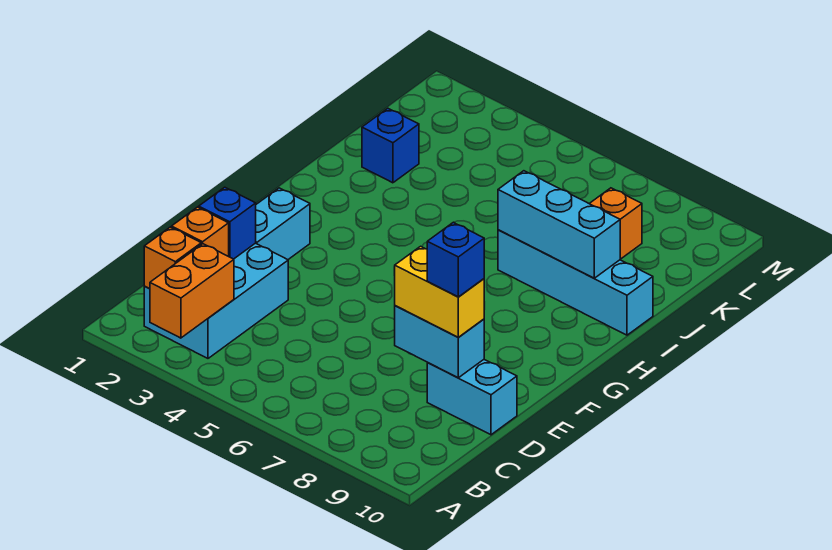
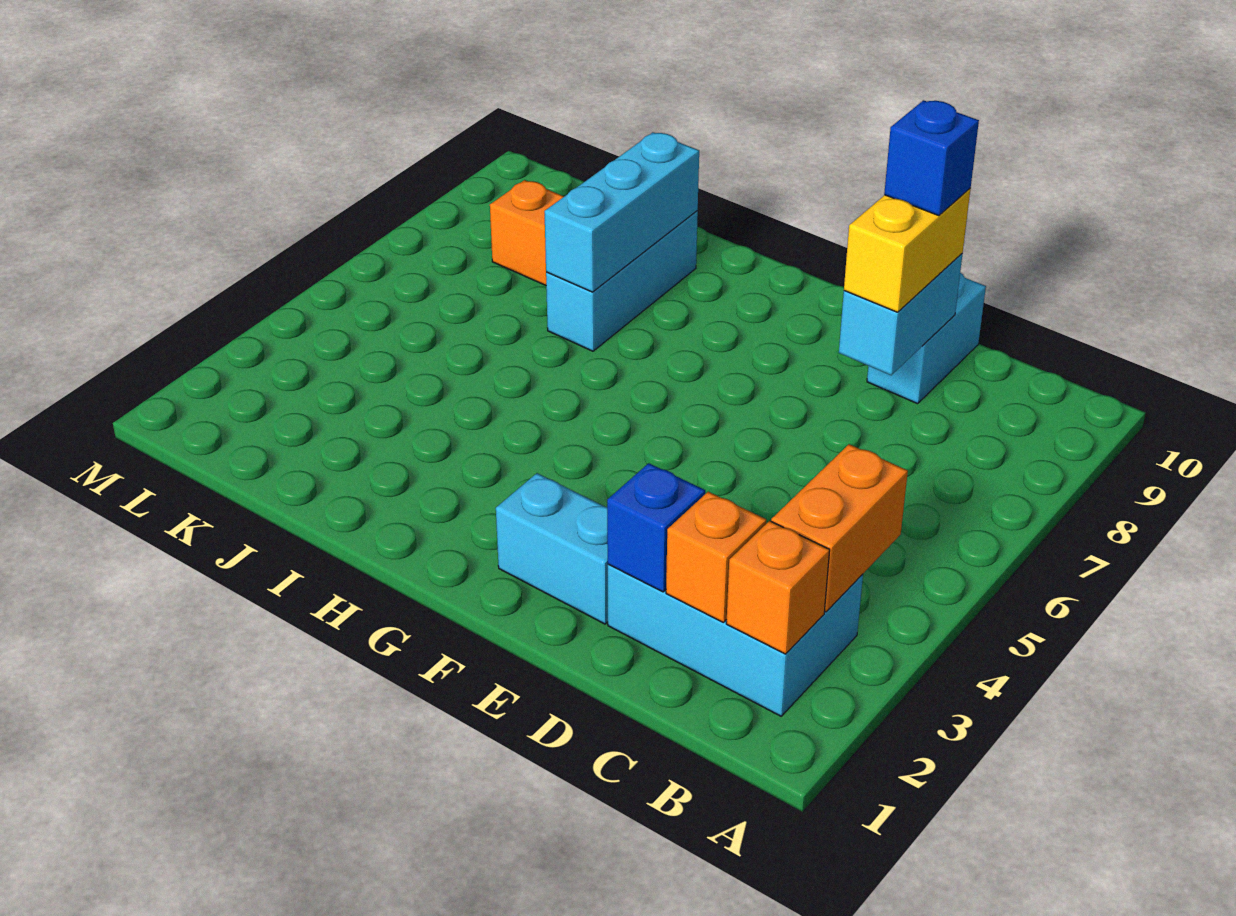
orange brick A3:B3 level 2 -> orange brick B3:B4 level 2
cyan brick I7:I10 level 1 -> cyan brick I7:I9 level 1
blue brick J2 level 1 -> none

